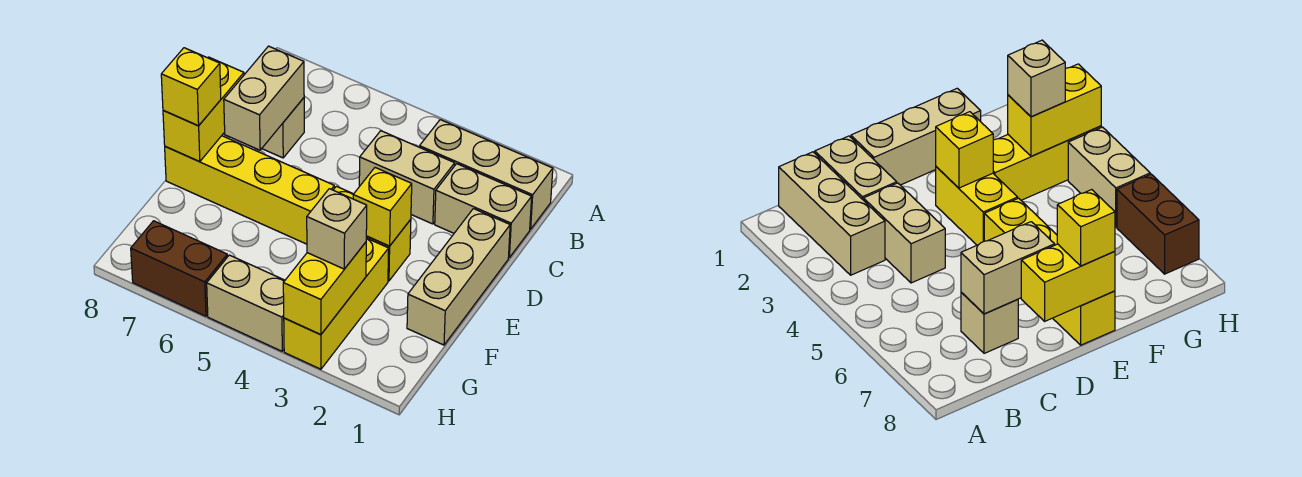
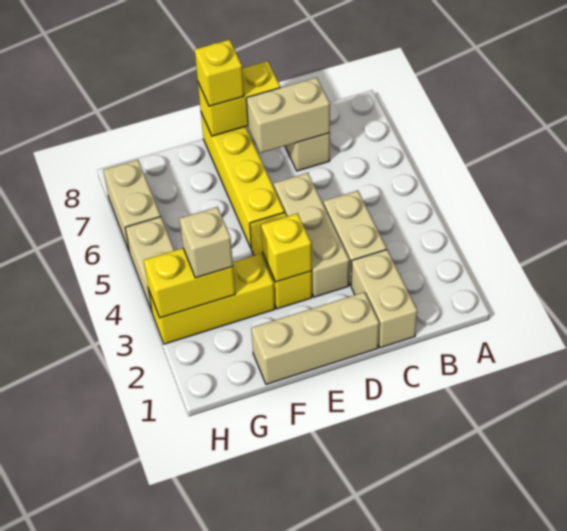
tan brick B1:B3 level 1 -> tan brick D3:D5 level 1
brown brick H6:H7 level 1 -> tan brick H6:H7 level 1

